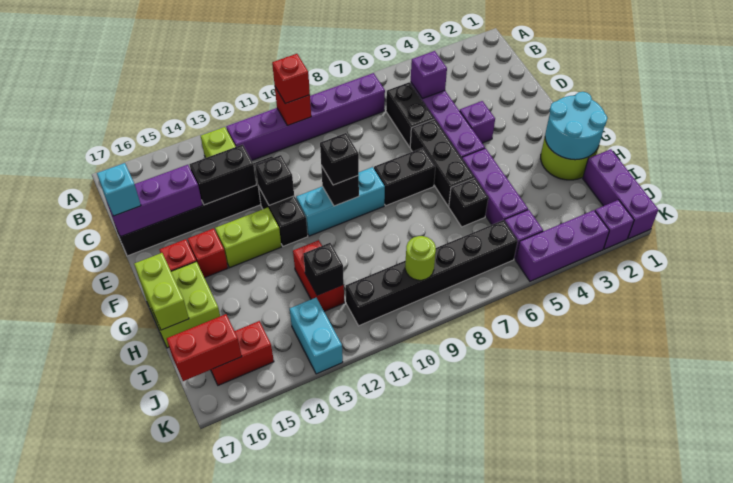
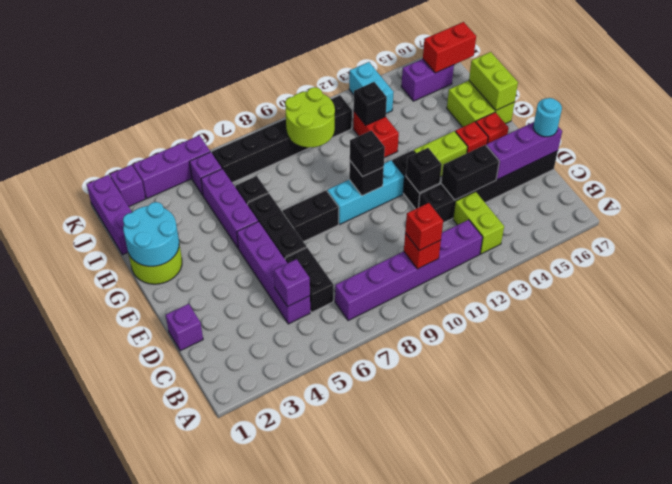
cyan brick D17 level 3 -> cyan round brick D17 level 3
purple brick E4 level 1 -> purple brick D1 level 1
lime round brick J9 level 2 -> lime round brick I9:J10 level 2
red brick J15:J16 level 1 -> purple brick J15:J16 level 1

